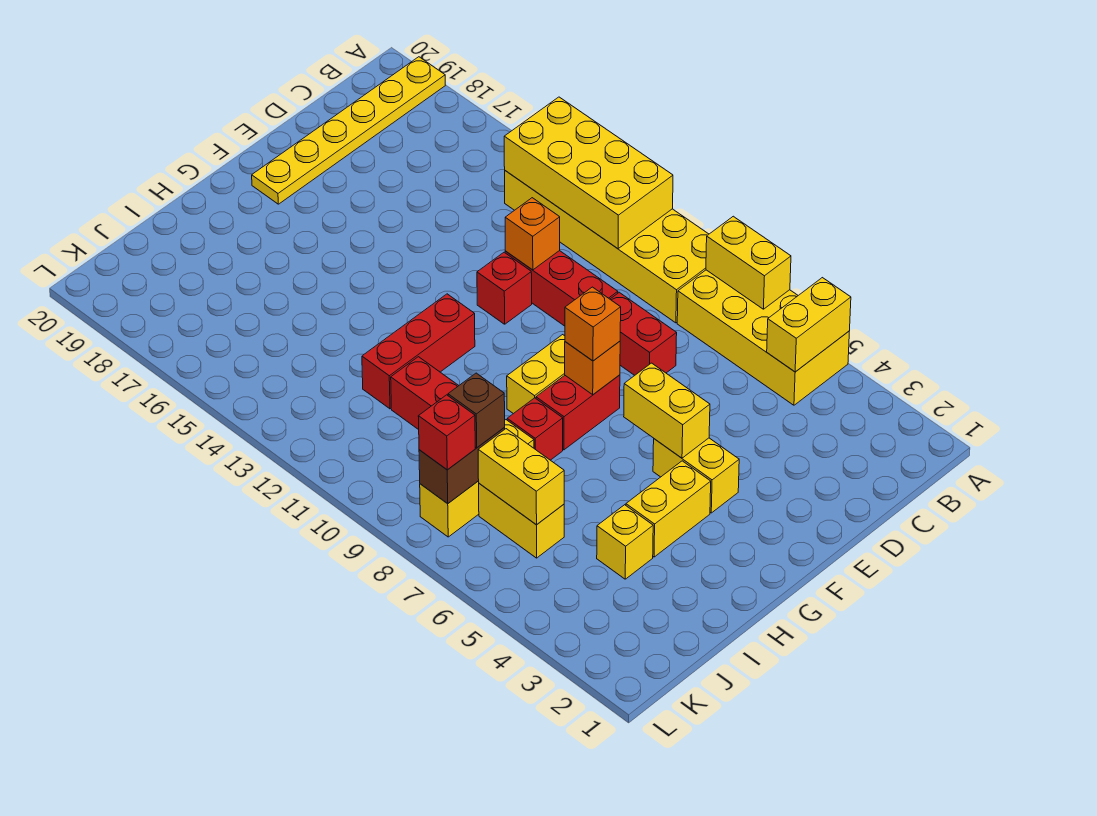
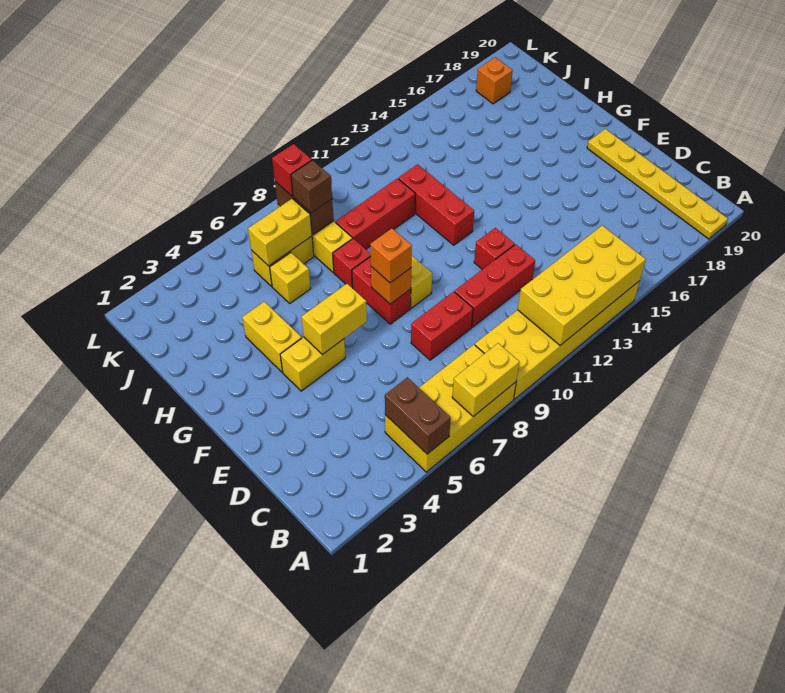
yellow brick A5:B5 level 2 -> brown brick A5:B5 level 2
orange brick D12 level 2 -> orange brick K18 level 1
yellow brick I4 level 1 -> yellow brick I6 level 1

